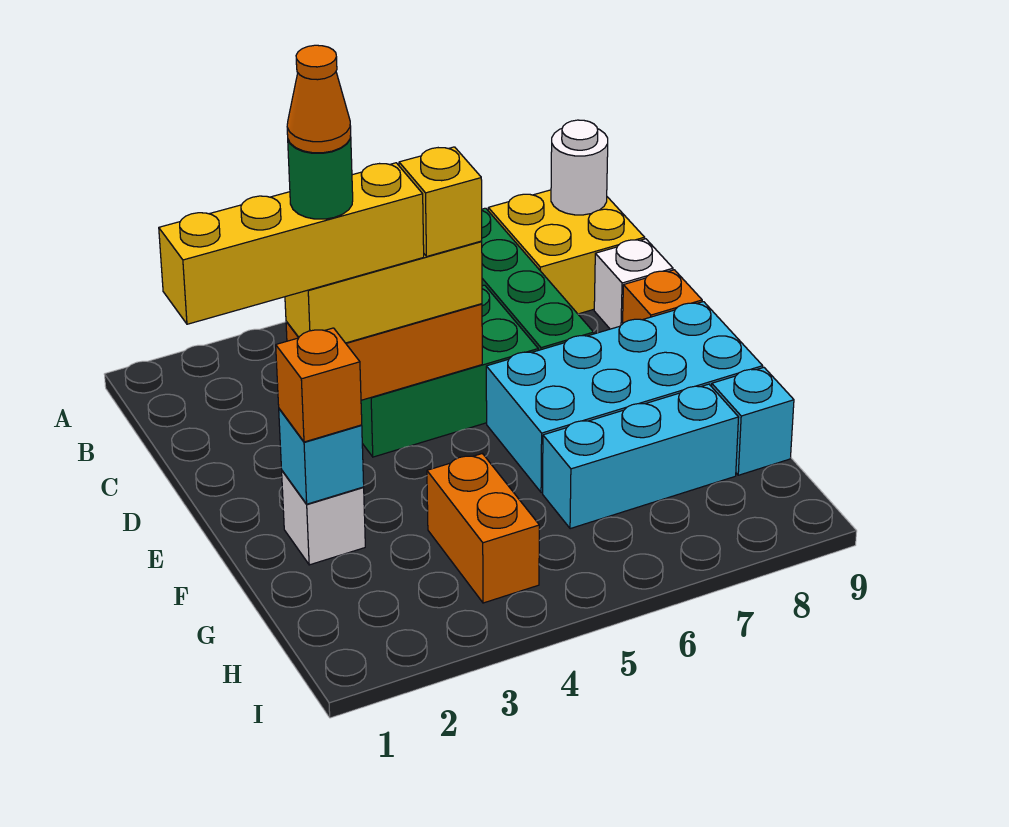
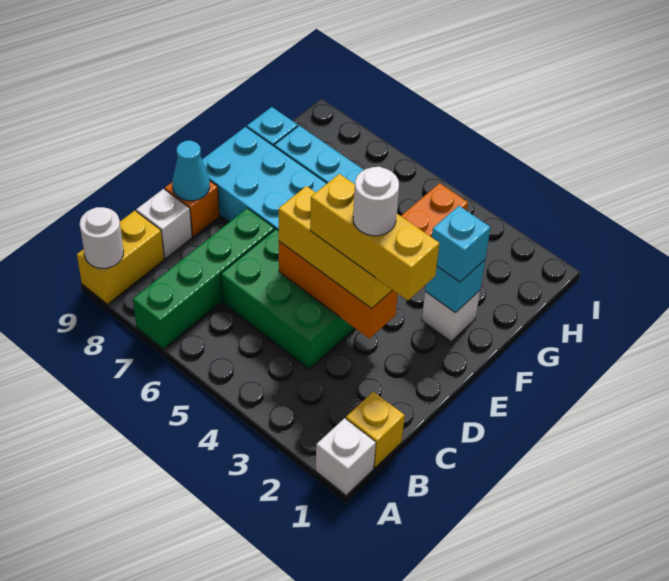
none -> white brick A1 level 1
yellow brick A8:B9 level 1 -> yellow brick A9:B9 level 1
yellow brick D1:D4 level 4 -> yellow brick D2:D4 level 4
green round brick D3 level 5 -> white round brick D3 level 5
orange cone D3 level 6 -> none
yellow brick D5 level 4 -> yellow brick B1 level 1
none -> cyan cone D9 level 2
orange brick F2 level 3 -> cyan brick F2 level 3

